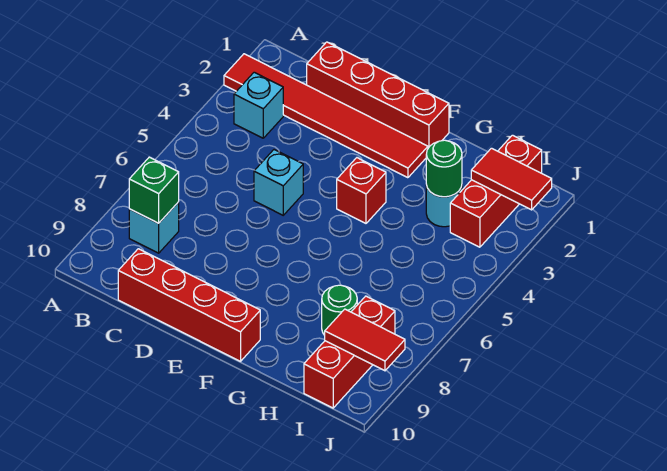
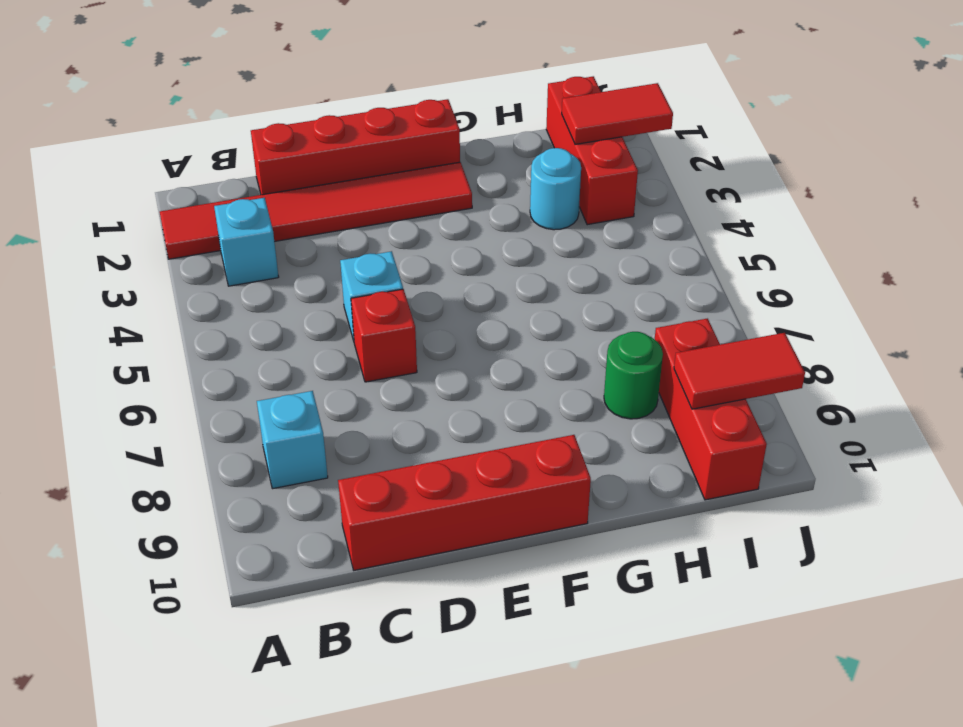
green brick B8 level 2 -> none
red brick F4 level 1 -> red brick D6 level 1
green round brick H3 level 2 -> none

